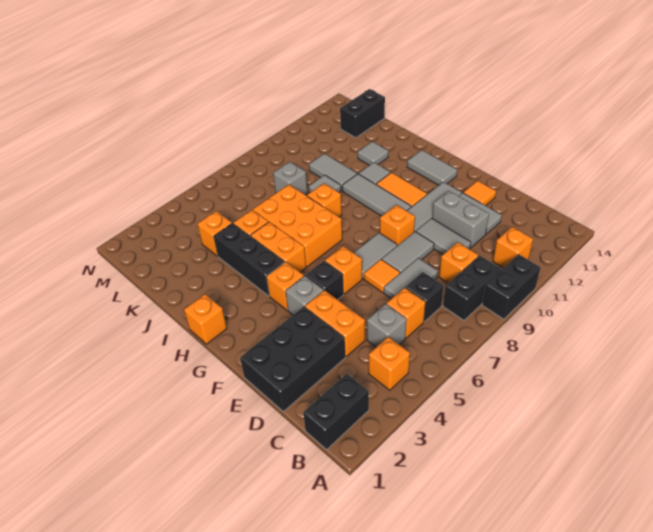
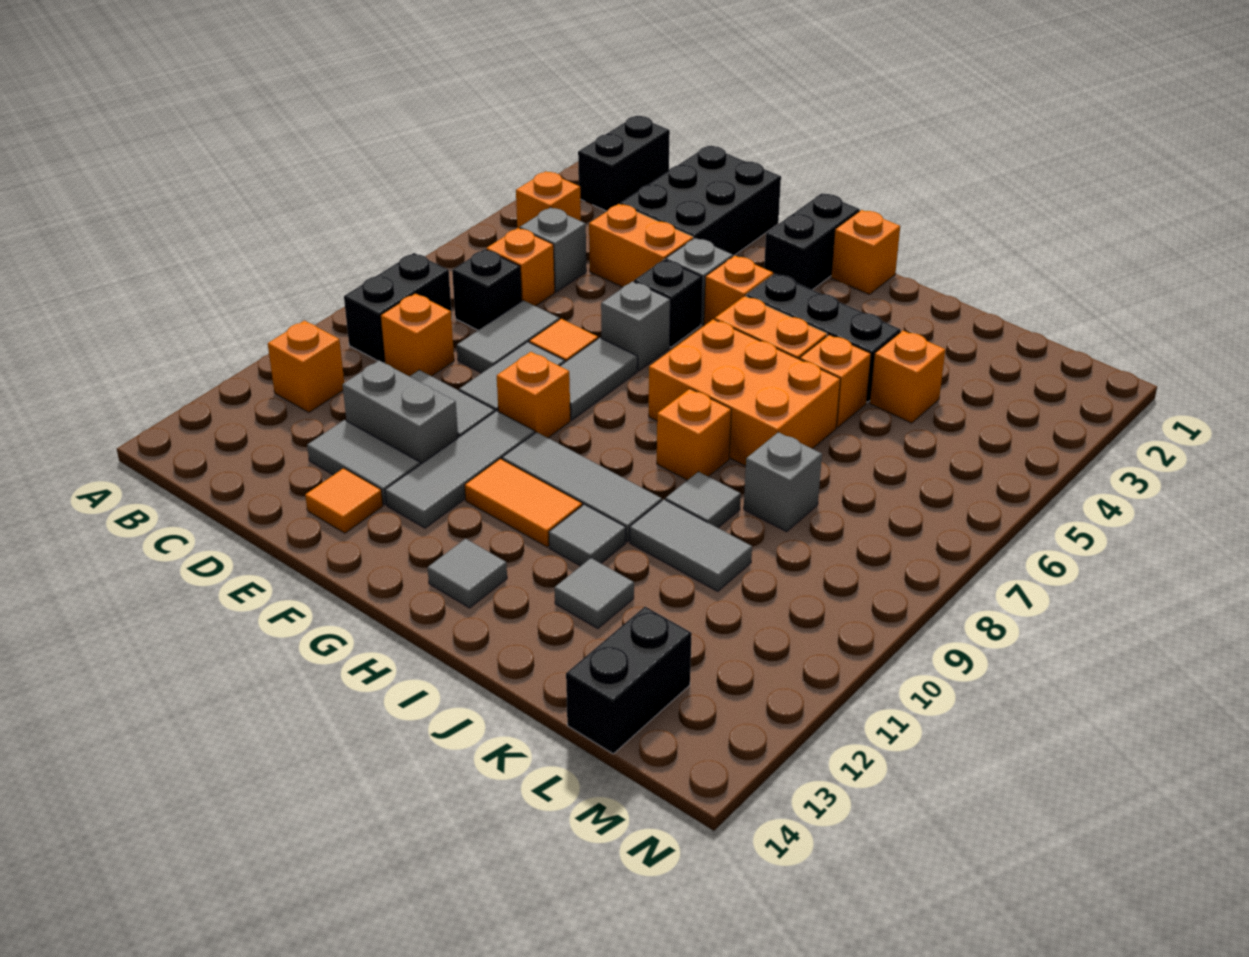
black brick A9:A10 level 1 -> black brick G1:G2 level 1
orange brick F6 level 1 -> grey brick F6 level 1
grey tile G13:H13 level 1 -> grey tile H13 level 1

